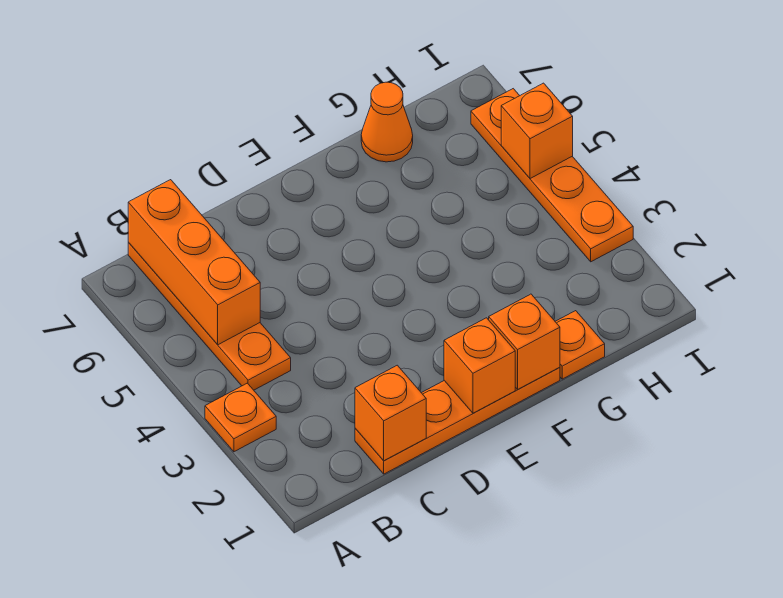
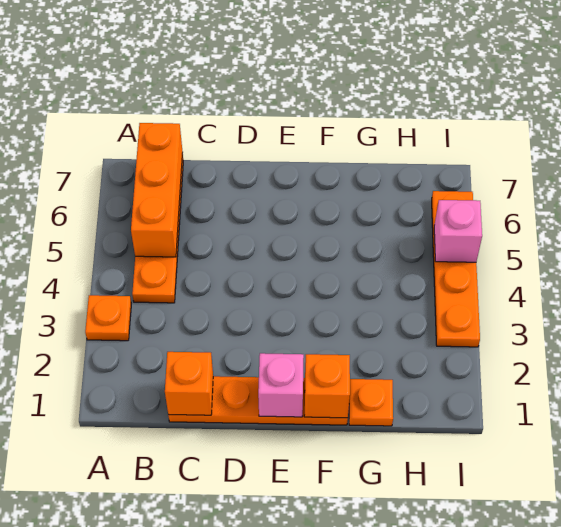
orange brick E1 level 2 -> pink brick E1 level 2
orange cone G7 level 1 -> none
orange brick I5 level 2 -> pink brick I5 level 2

